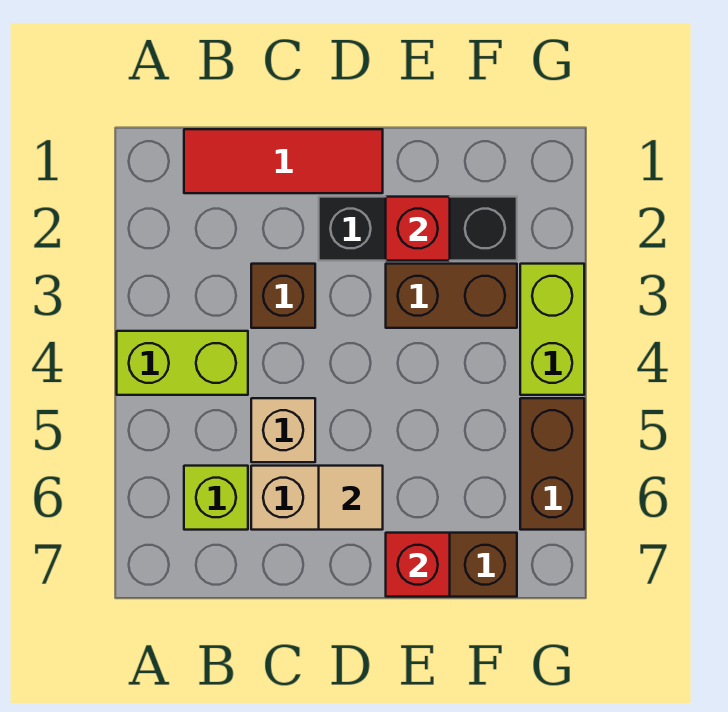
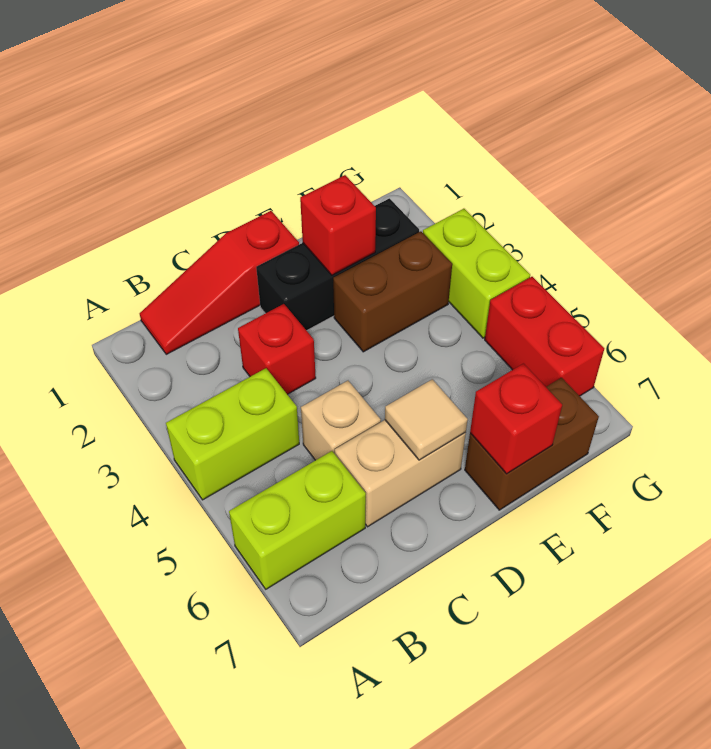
red tile B1:D1 level 1 -> red slope B1:D1 level 1 top D
lime brick B6 level 1 -> lime brick A6:B6 level 1
brown brick C3 level 1 -> red brick C3 level 1
brown brick G5:G6 level 1 -> red brick G5:G6 level 1

